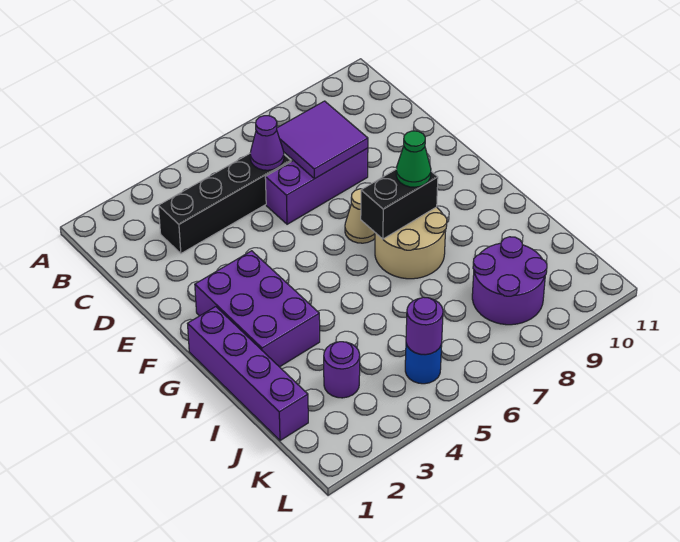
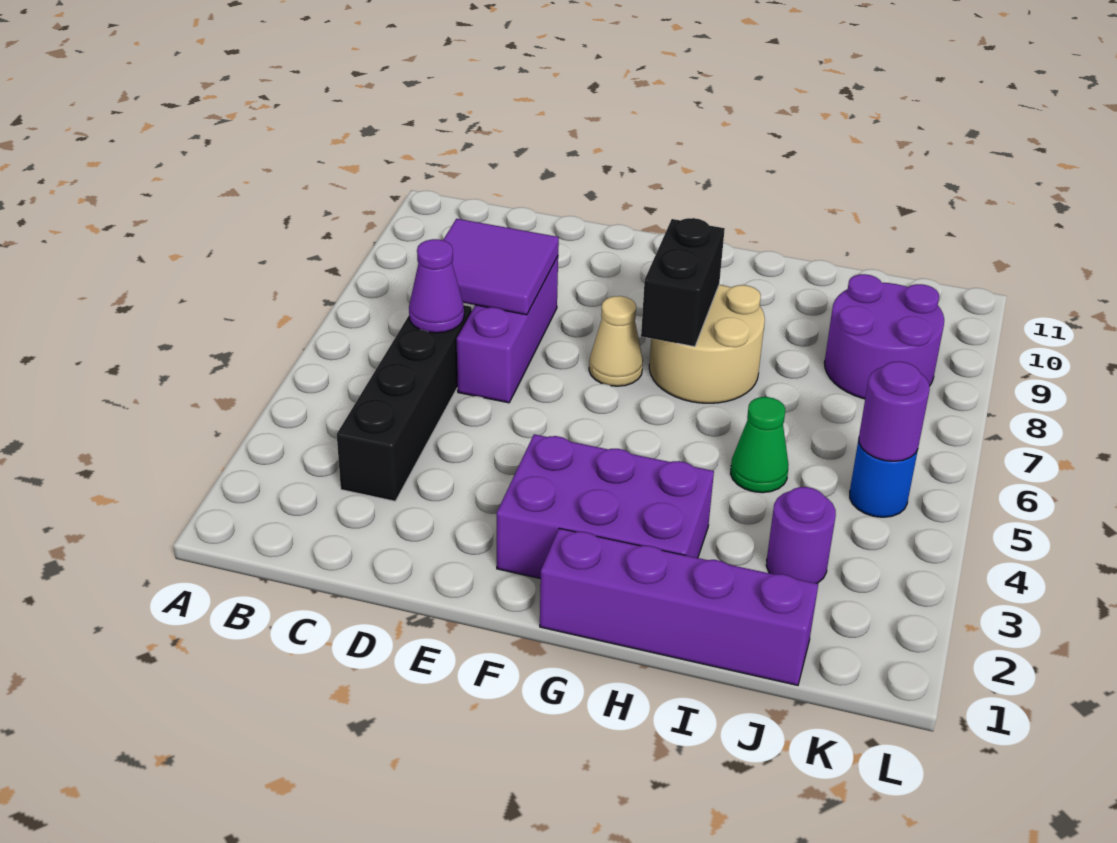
green cone G8 level 3 -> green cone I5 level 1

